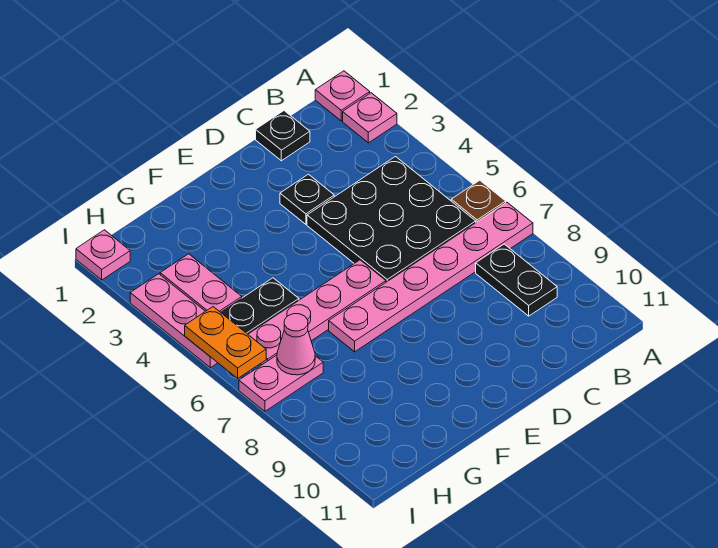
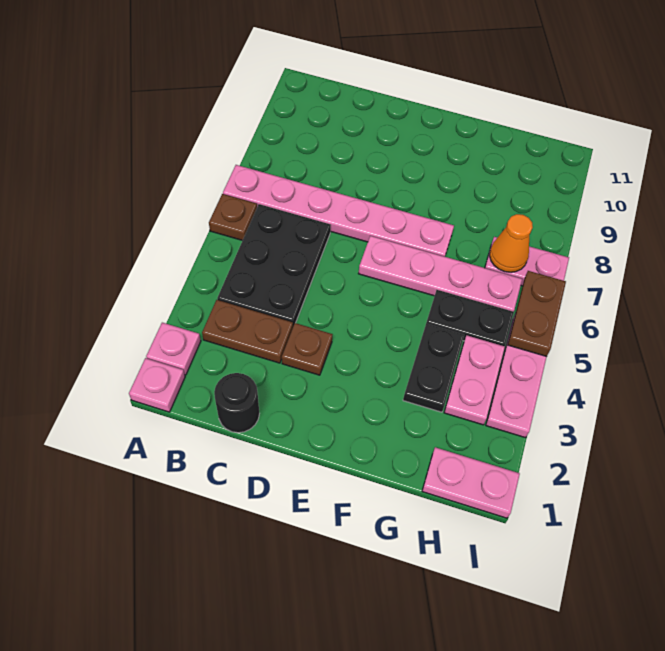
none -> brown plate B3:C3 level 1
black plate B4:D6 level 1 -> black plate B4:C6 level 1
black plate B8:B9 level 1 -> black plate G3:G4 level 1
black plate C1 level 1 -> black round brick C1 level 1
black plate D3 level 1 -> brown plate D3 level 1
pink cone H7 level 2 -> orange cone H7 level 2
pink plate I1 level 1 -> pink plate H1:I1 level 1
orange plate I5:I6 level 2 -> brown plate I5:I6 level 2

